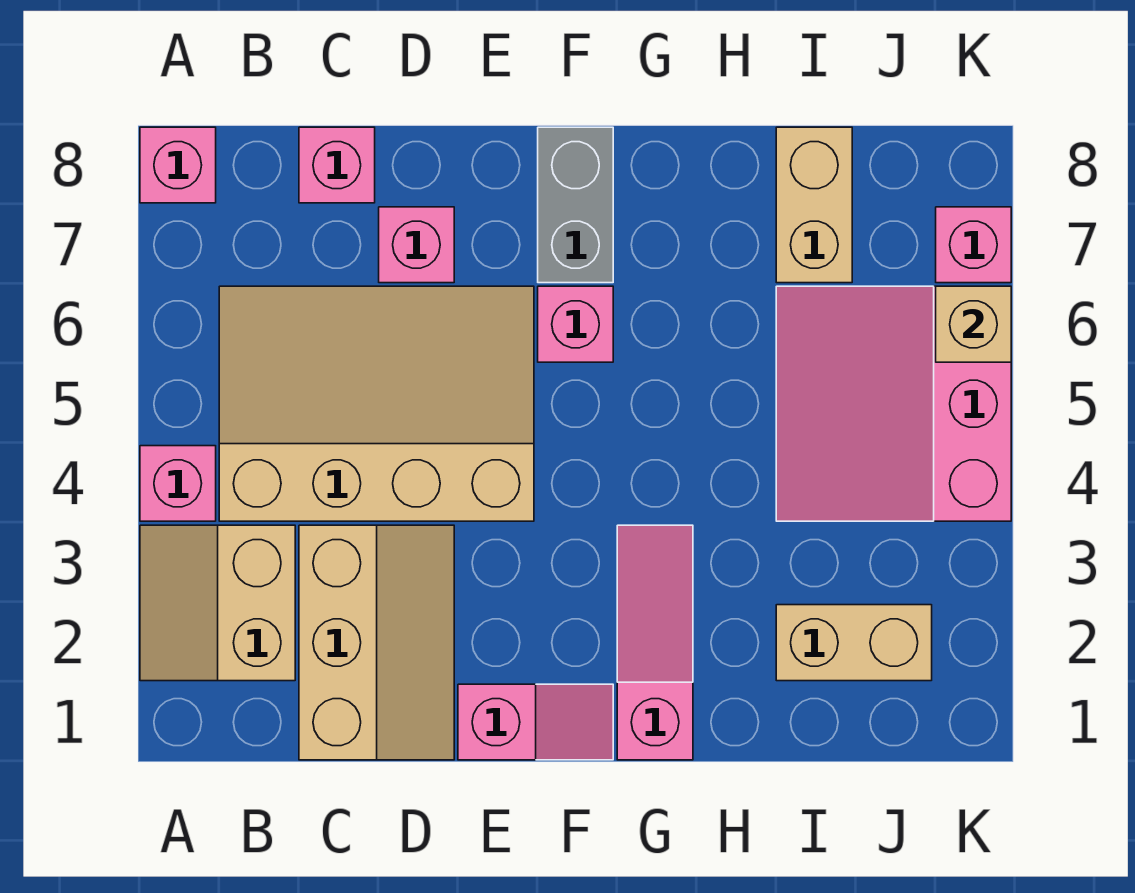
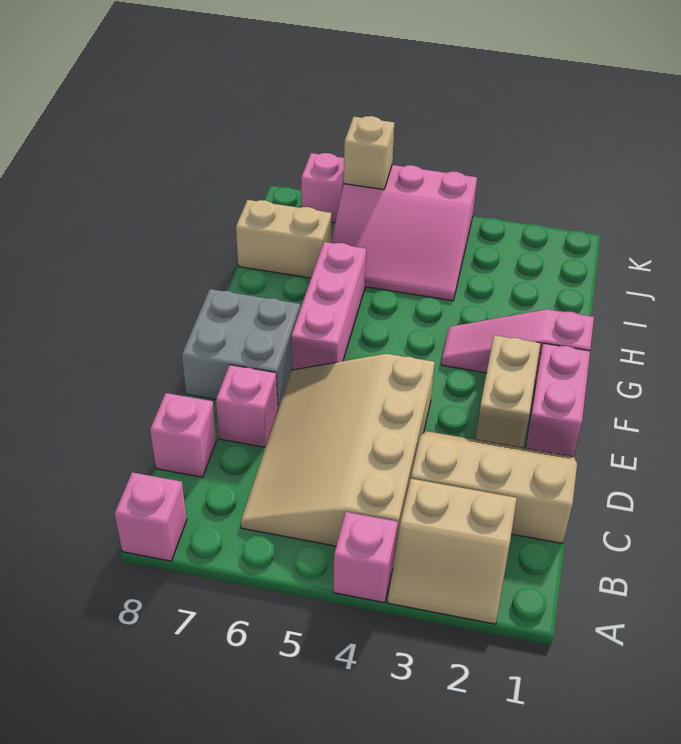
pink slope E1:F1 level 1 top E -> pink brick E1:F1 level 1
pink brick F6 level 1 -> pink brick F6:H6 level 1
grey brick F7:F8 level 1 -> grey brick E7:F8 level 1
tan brick I2:J2 level 1 -> tan brick E2:F2 level 1

